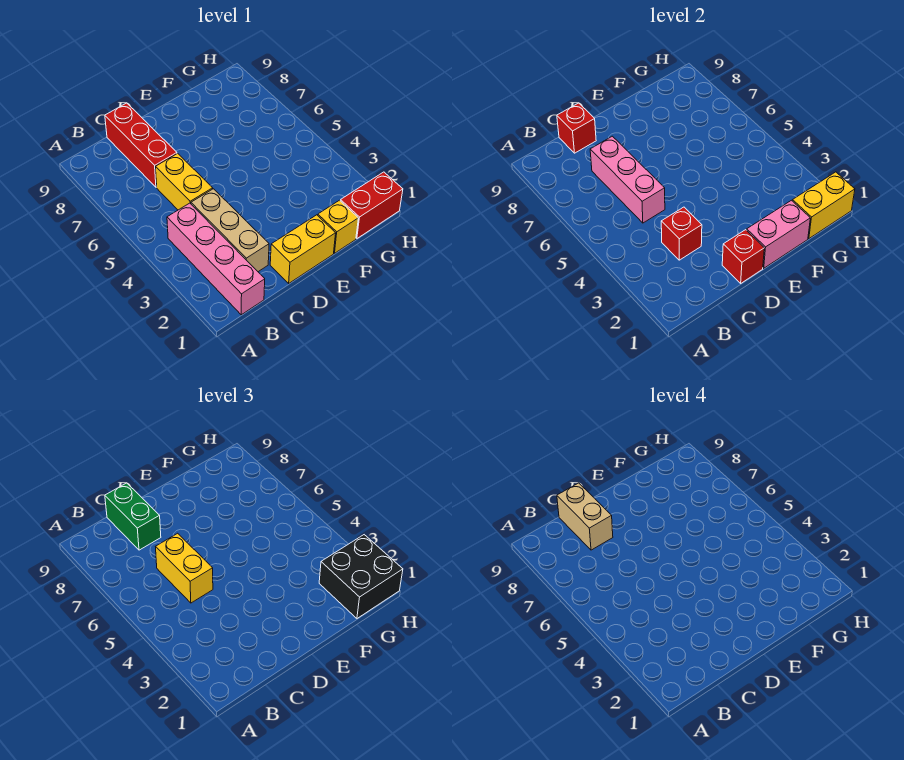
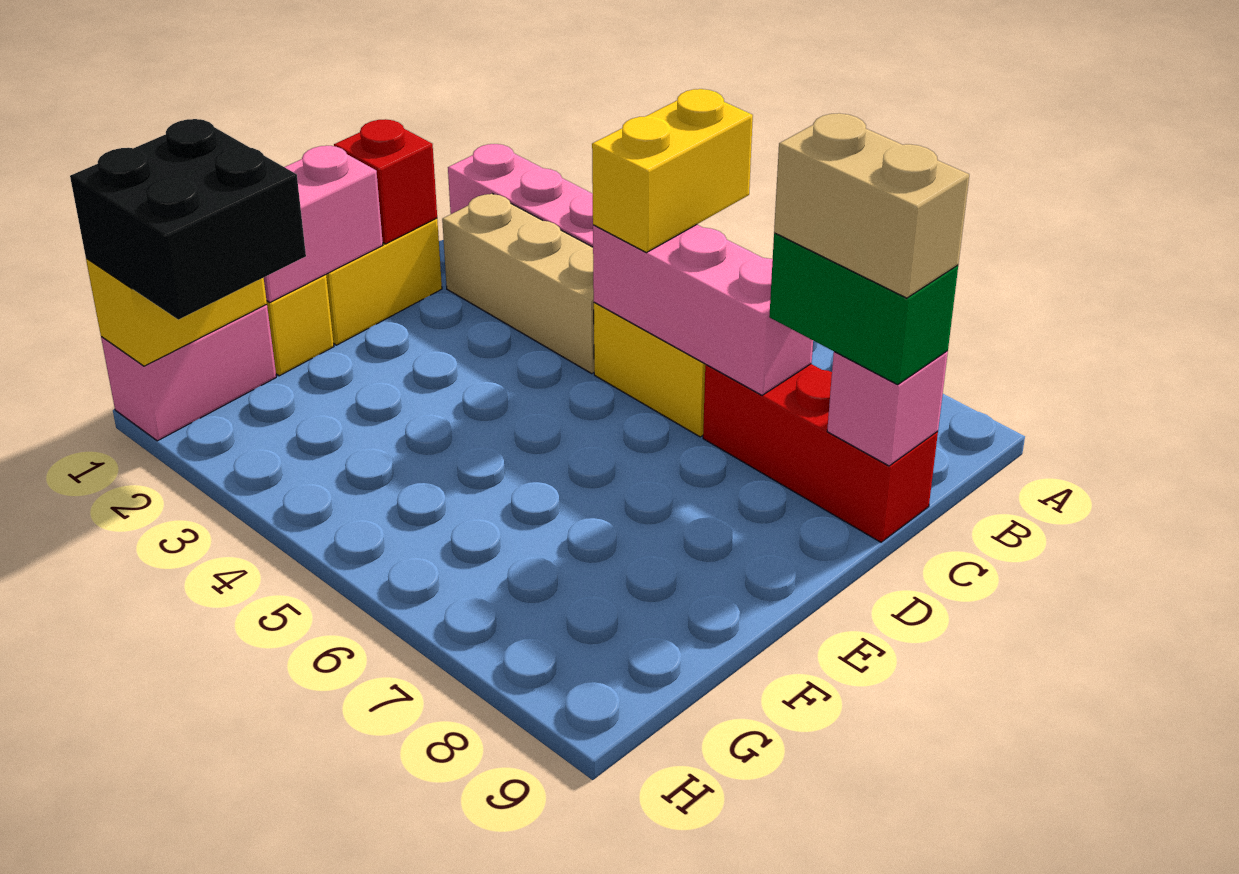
red brick C3 level 2 -> none
yellow brick C5:C6 level 3 -> yellow brick B5:C5 level 3
red brick C9 level 2 -> pink brick C9 level 2
red brick G1:H1 level 1 -> pink brick G1:H1 level 1

